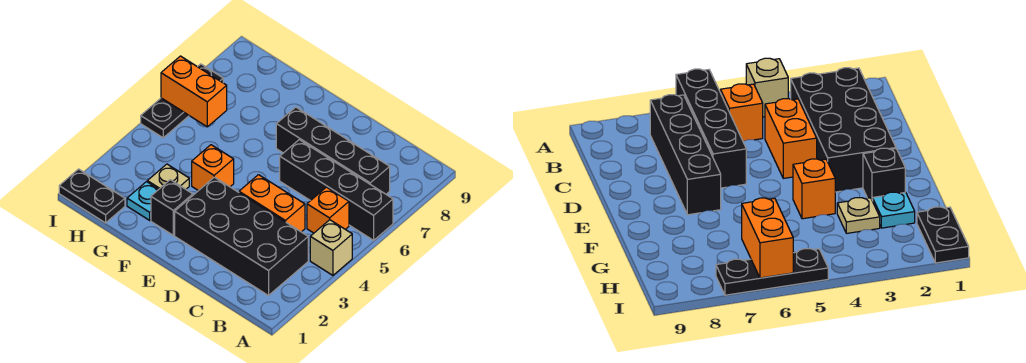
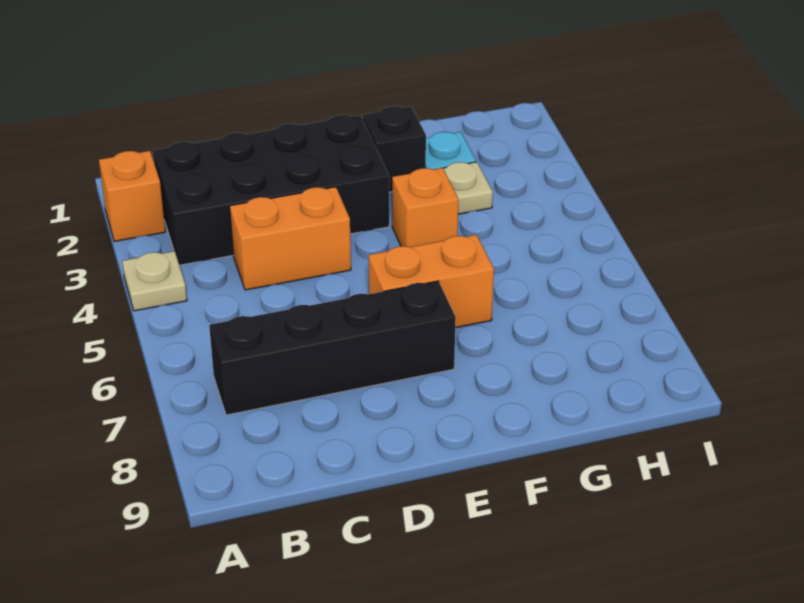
tan brick A4 level 1 -> tan plate A4 level 1
black brick A6:D6 level 1 -> none
orange brick B5 level 1 -> orange brick A2 level 1
black plate H1:I1 level 1 -> none
orange brick H6:I6 level 2 -> orange brick E6:F6 level 1
black plate I5:I7 level 1 -> none

